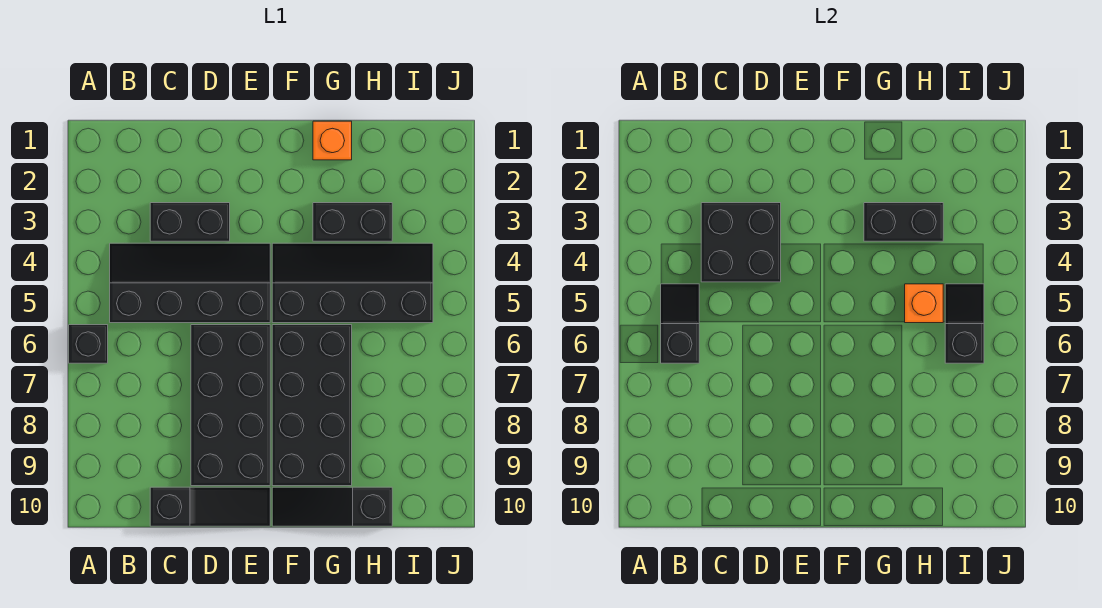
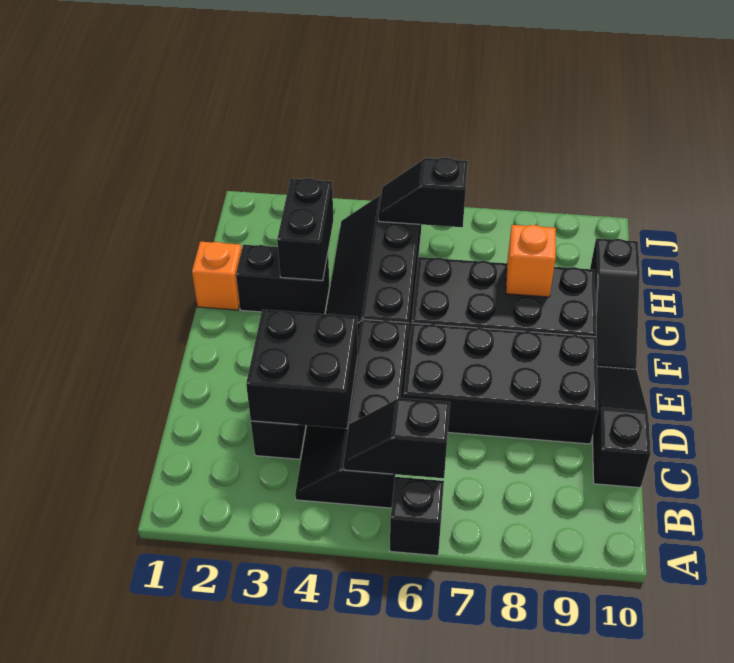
black brick G3:H3 level 1 -> black brick G2:G3 level 1
orange brick H5 level 2 -> orange brick G8 level 2

